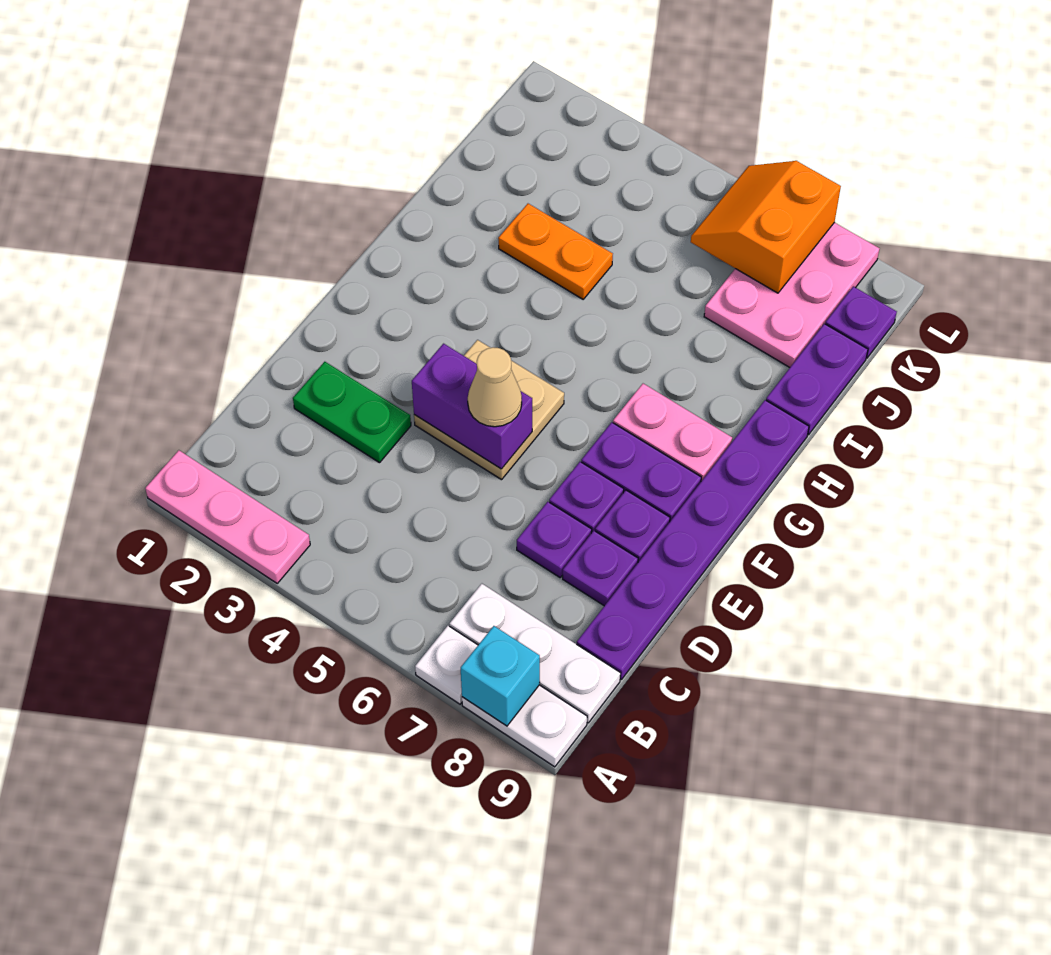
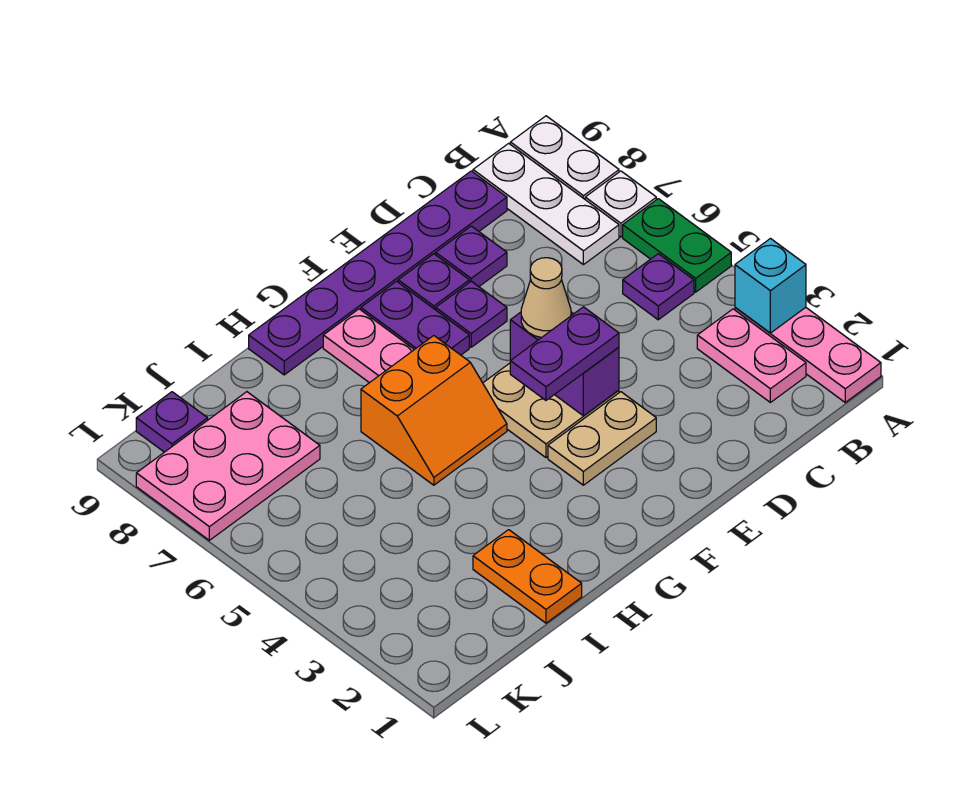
cyan brick A8 level 2 -> cyan brick A3 level 2
none -> pink plate B2:B3 level 1
green plate D2:D3 level 1 -> green plate A5:A6 level 1
purple plate D7 level 1 -> purple plate B5 level 1
none -> tan plate E3:F3 level 1
orange plate I3:I4 level 1 -> orange plate I1:I2 level 1
purple plate I9:J9 level 1 -> purple plate E4:F4 level 3
orange slope K6:L7 level 2 top 7 -> orange slope G5:H6 level 1 top 6

